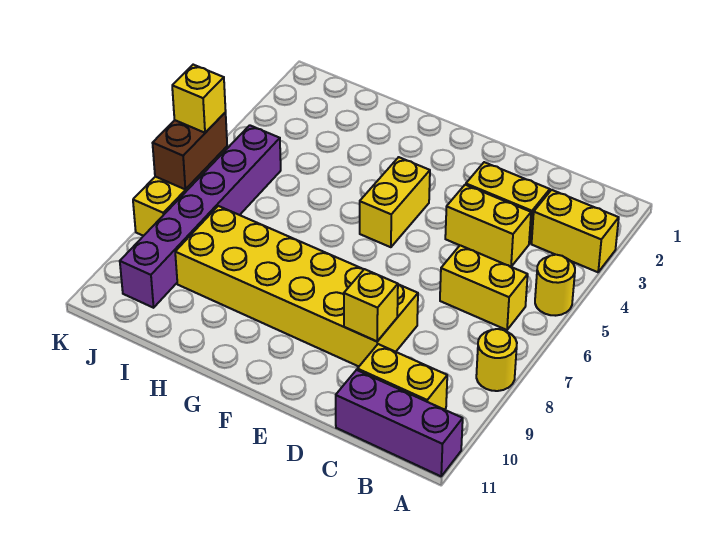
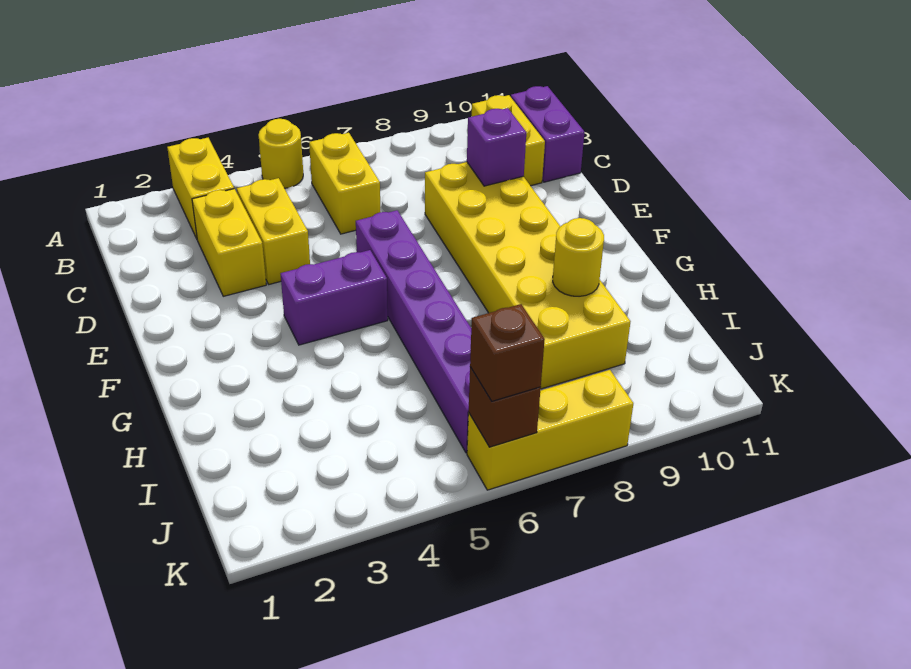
yellow round brick A8 level 1 -> yellow round brick H9 level 2
purple brick A11:C11 level 1 -> purple brick B11:C11 level 1
yellow brick D9 level 2 -> purple brick D9 level 2
yellow brick F4:F5 level 1 -> purple brick F4:F5 level 1
purple brick J5:J10 level 1 -> purple brick E6:J6 level 1
brown brick K6:K7 level 2 -> brown brick K6 level 2
yellow brick K6 level 3 -> brown brick K6 level 3

